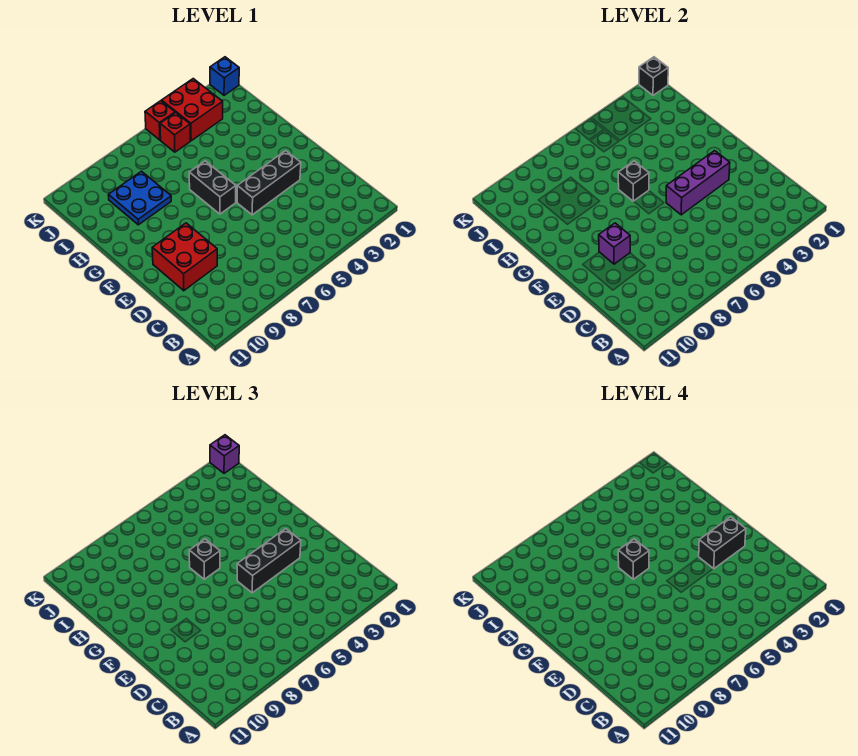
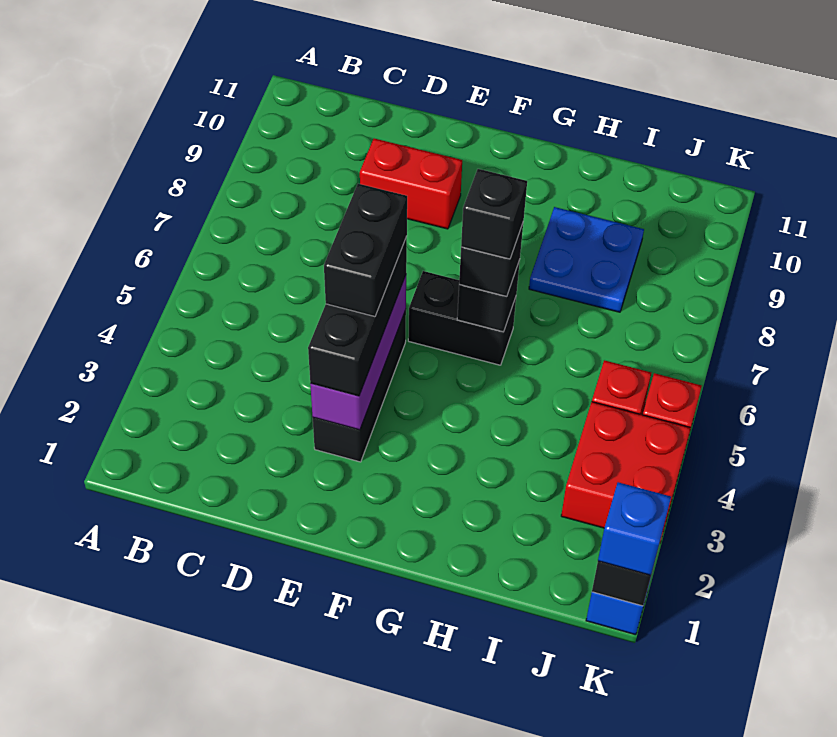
red brick D9:E10 level 1 -> red brick D9:E9 level 1
black brick E2:E3 level 4 -> black brick E4:E5 level 4
purple brick E9 level 2 -> none
purple brick K1 level 3 -> blue brick K1 level 3

